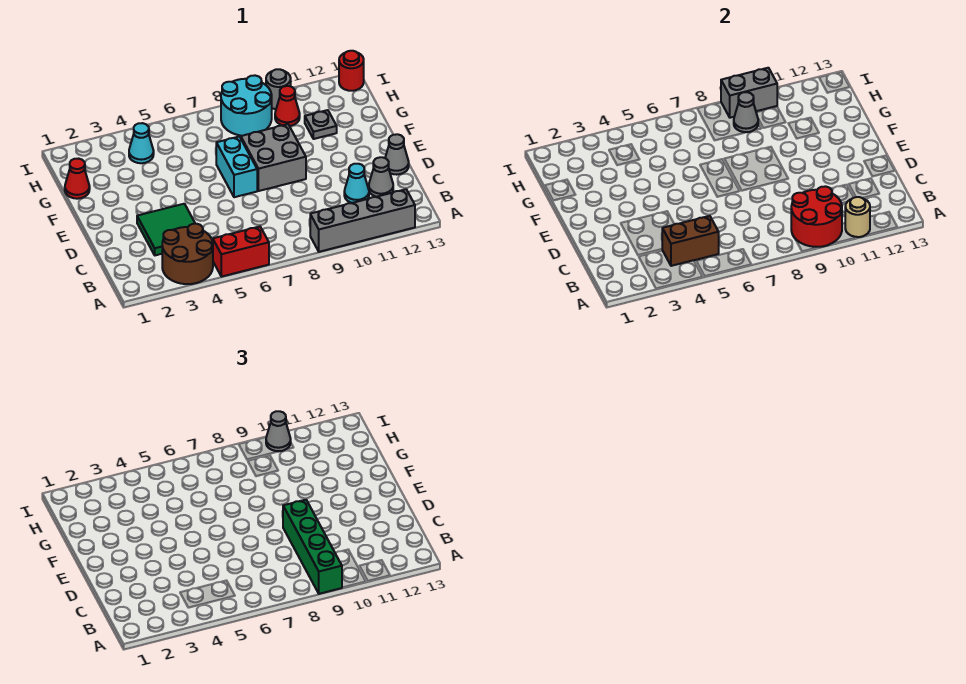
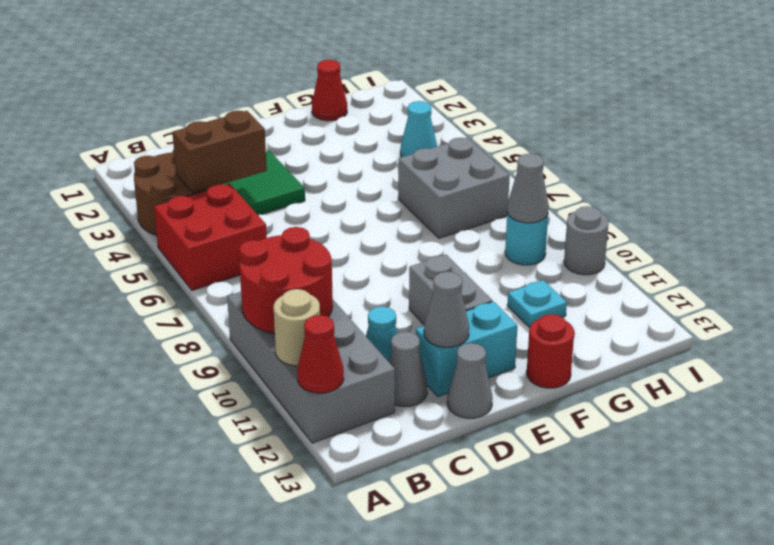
red brick A5:A6 level 1 -> red brick A5:B6 level 1
grey brick A9:A12 level 1 -> grey brick A9:B12 level 1
green brick A9:D9 level 3 -> none
brown brick B4:B5 level 2 -> brown brick B4:C4 level 2
cyan brick E7:F7 level 1 -> cyan brick D12:E12 level 1
grey brick E8:F9 level 1 -> grey brick G6:H7 level 1
grey plate G11 level 1 -> cyan plate G11 level 1
cyan round brick H8:I9 level 1 -> cyan round brick H9 level 1
red cone H10 level 1 -> red cone A12 level 2
grey brick I9:I10 level 2 -> grey brick E10:E11 level 1
grey cone I10 level 3 -> grey cone D12 level 2
red round brick I13 level 1 -> red round brick F13 level 1

